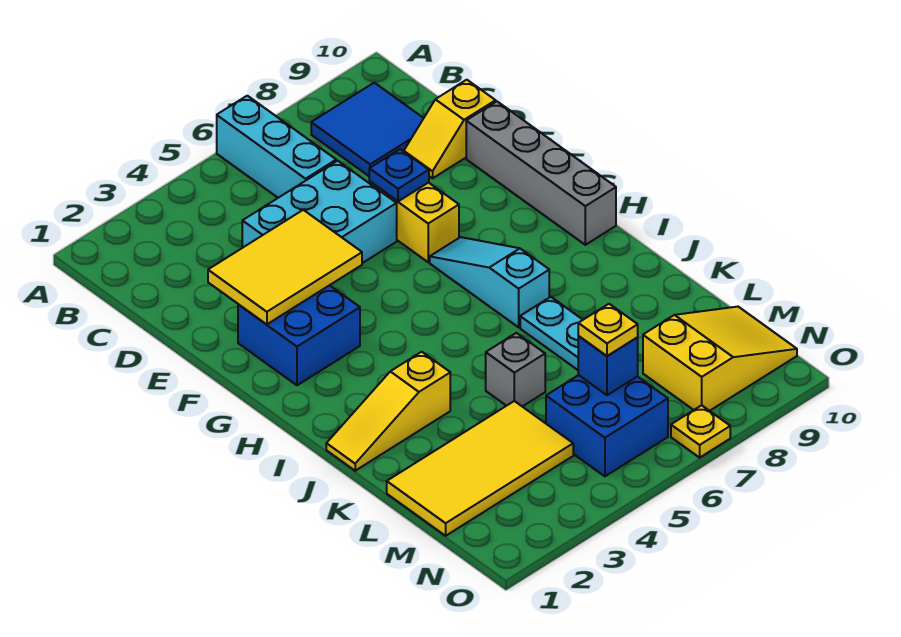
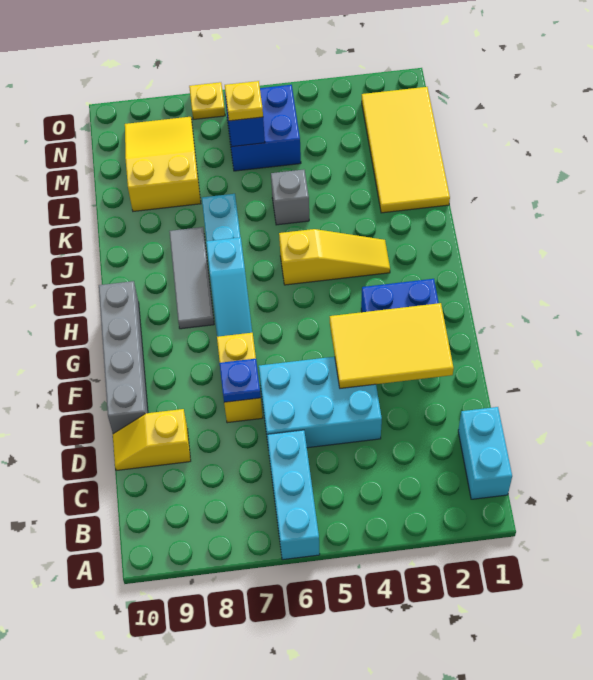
none -> cyan brick B1:C1 level 1
blue tile B8:C9 level 1 -> none
yellow slope D9:D10 level 1 top 10 -> yellow slope D9:D10 level 1 top 9
none -> grey tile H8:J8 level 1
yellow slope J1:J3 level 1 top 3 -> yellow slope I3:I5 level 1 top 5
yellow tile L1:M4 level 1 -> yellow tile K1:N2 level 1
yellow slope M8:N10 level 1 top 8 -> yellow slope L8:N9 level 1 top L

